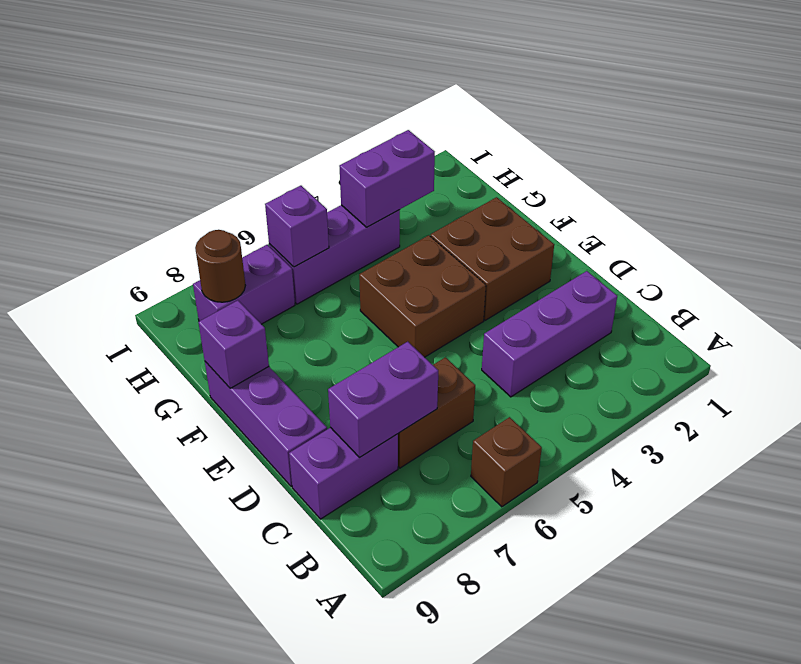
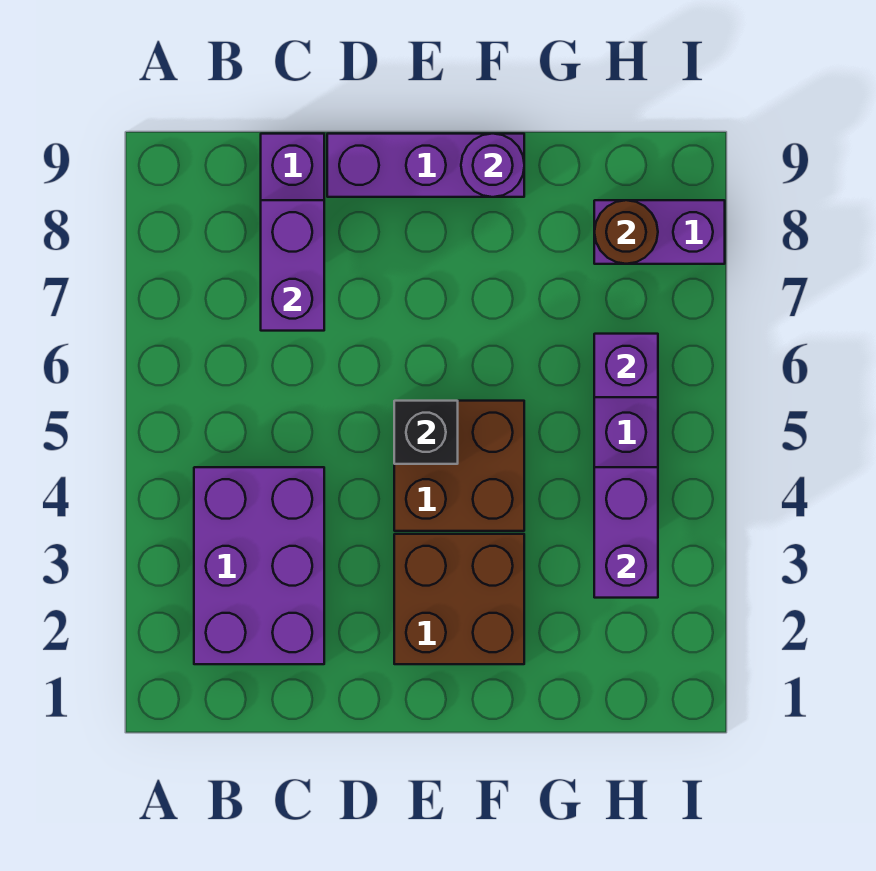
brown brick A6 level 1 -> none
purple brick C2:C4 level 1 -> purple brick B2:C4 level 1
brown brick C6:C7 level 1 -> none
none -> black brick E5 level 2
purple brick F9 level 2 -> purple round brick F9 level 2
purple brick H7:H8 level 1 -> purple brick H8:I8 level 1

